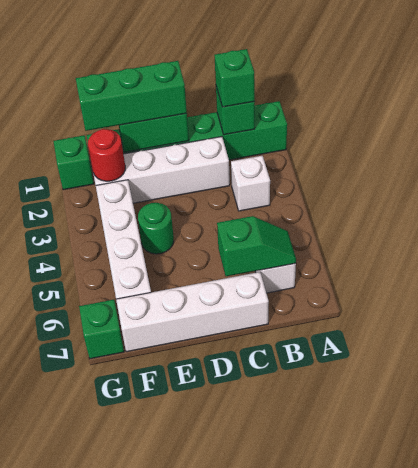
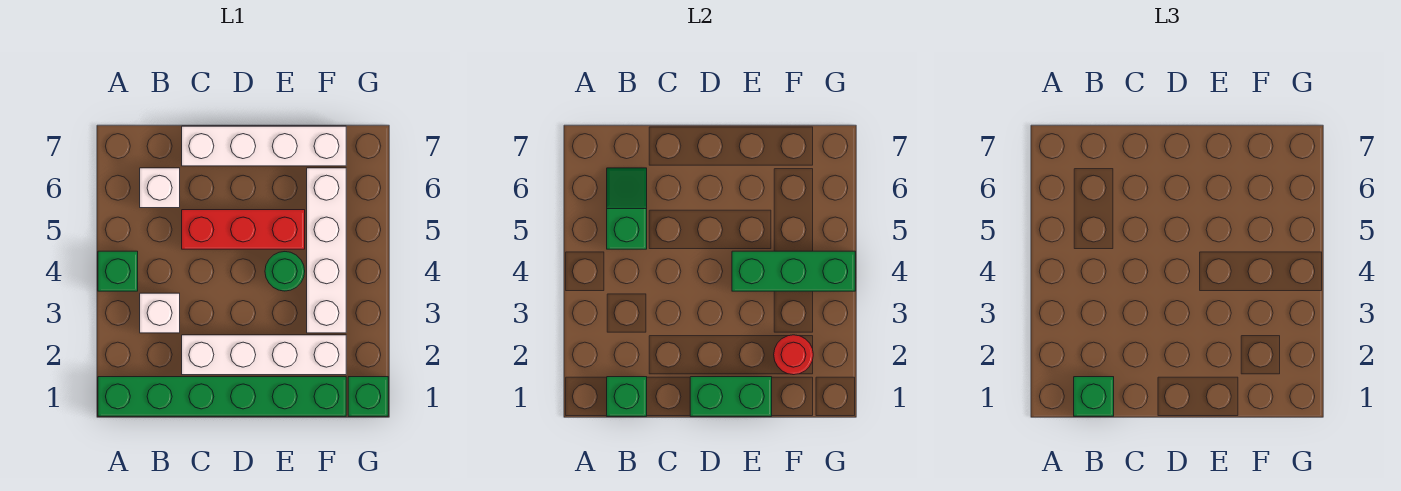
green slope B6:C6 level 2 top C -> green slope B5:B6 level 2 top 5
none -> red brick C5:E5 level 1
green brick D1:F1 level 3 -> green brick E4:G4 level 2
green brick G7 level 1 -> green brick A4 level 1

